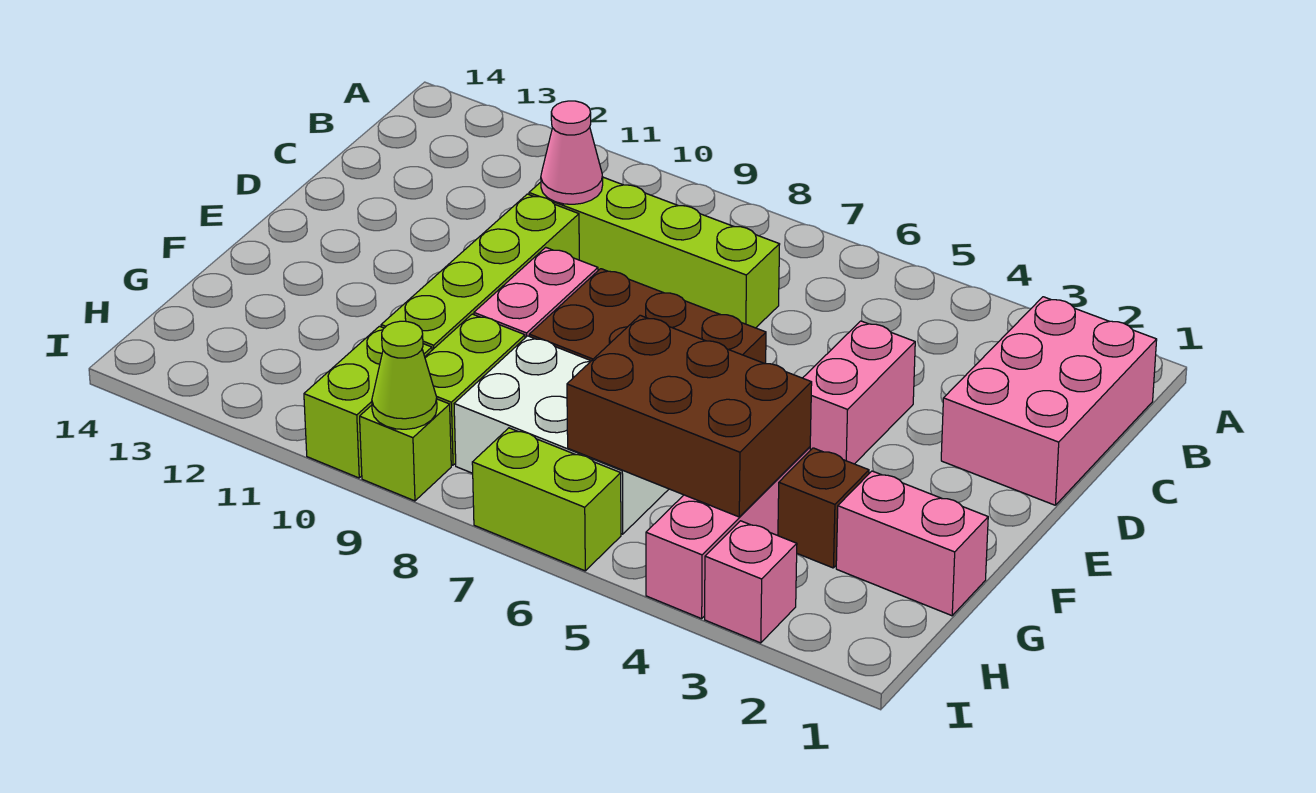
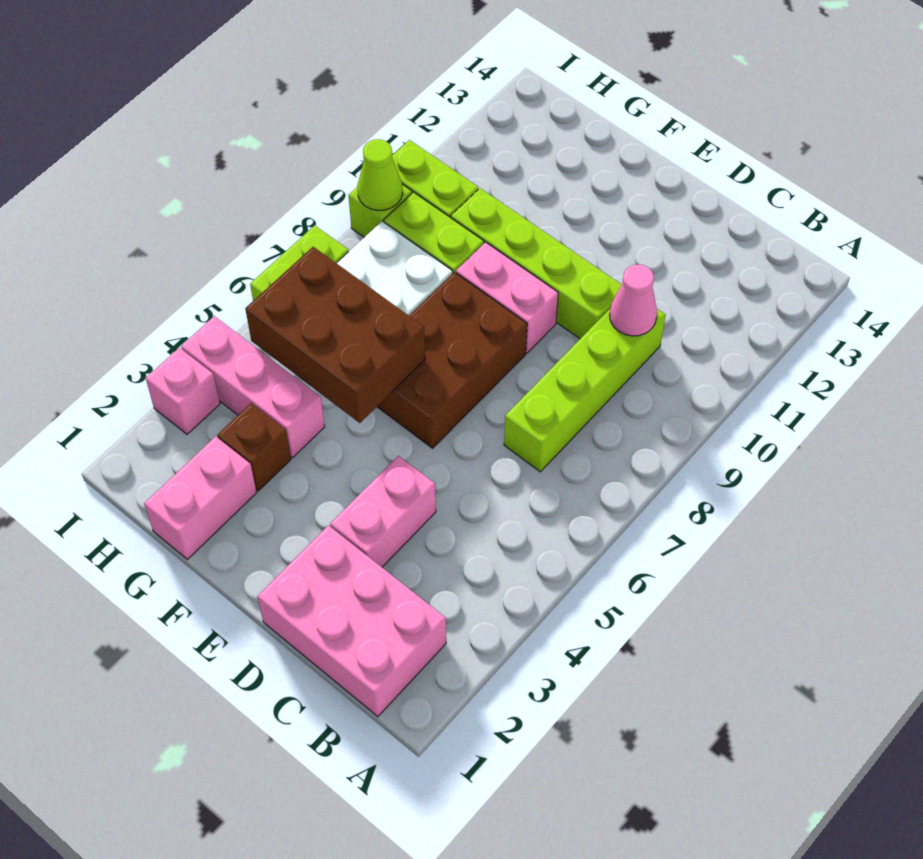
pink brick D4:E4 level 1 -> pink brick D3:D4 level 1
brown brick G4:H6 level 2 -> brown brick F5:H6 level 2

